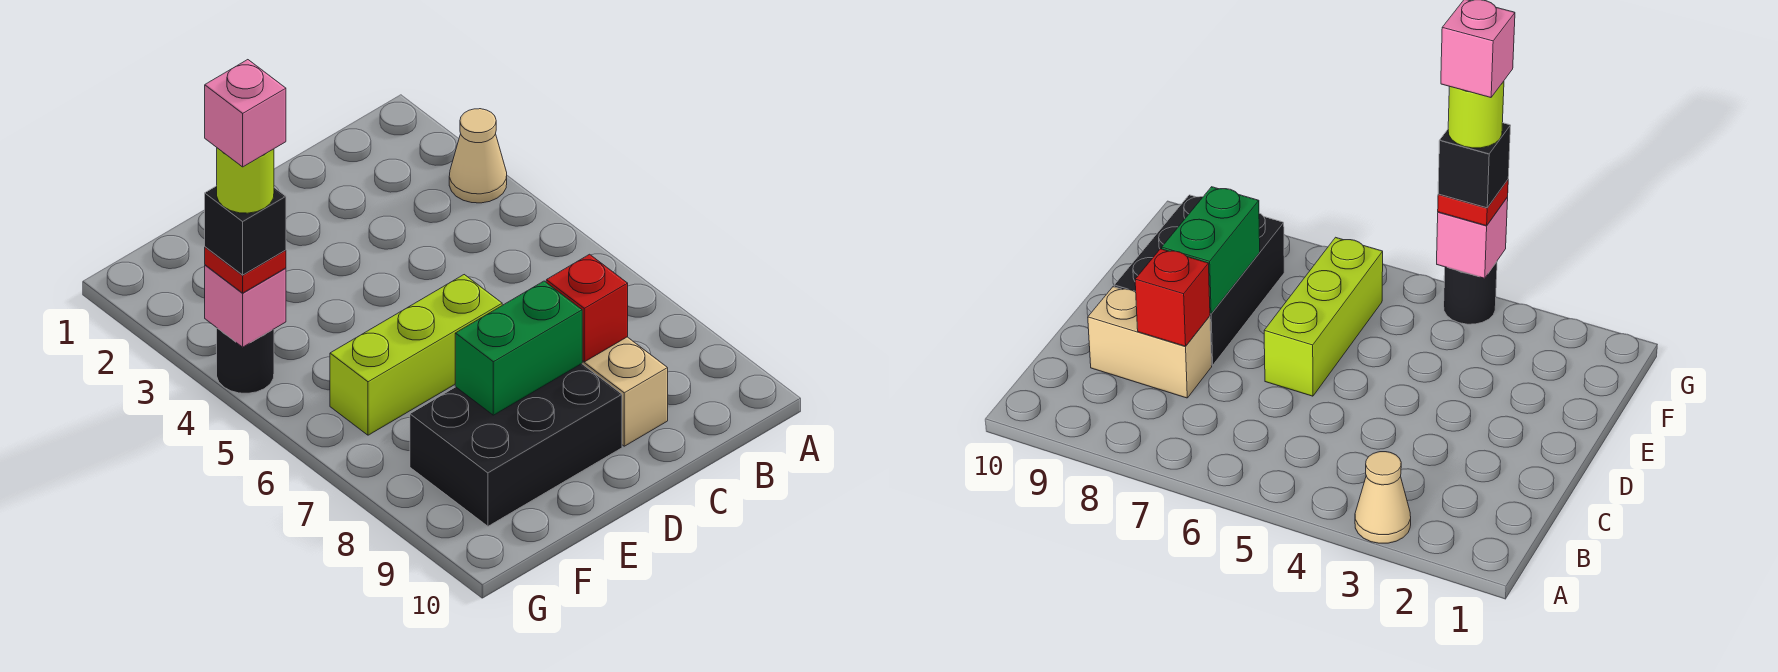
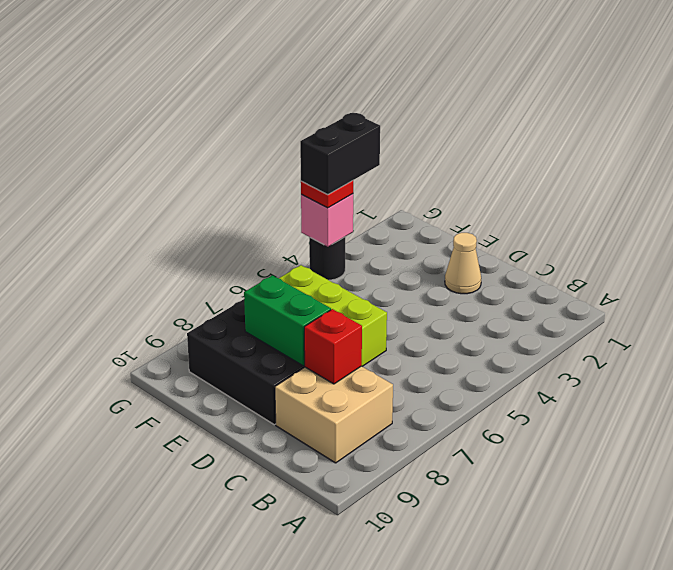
tan cone A3 level 1 -> tan cone D2 level 1
tan brick C8:C9 level 1 -> tan brick B8:C9 level 1
black brick G4 level 4 -> black brick G3:G4 level 4
lime round brick G4 level 5 -> none
pink brick G4 level 6 -> none

